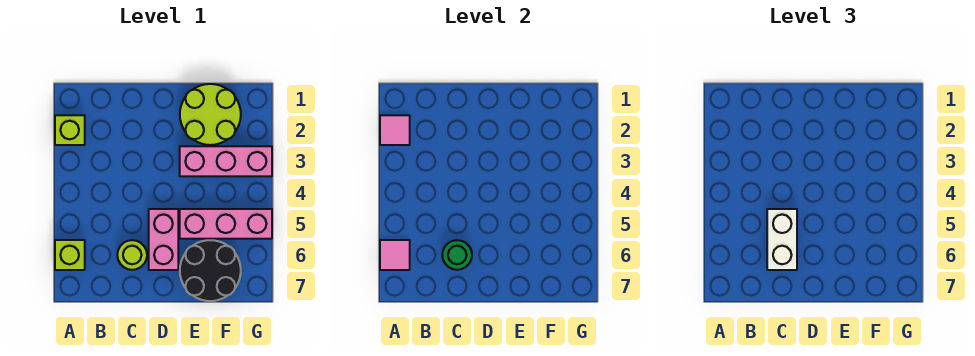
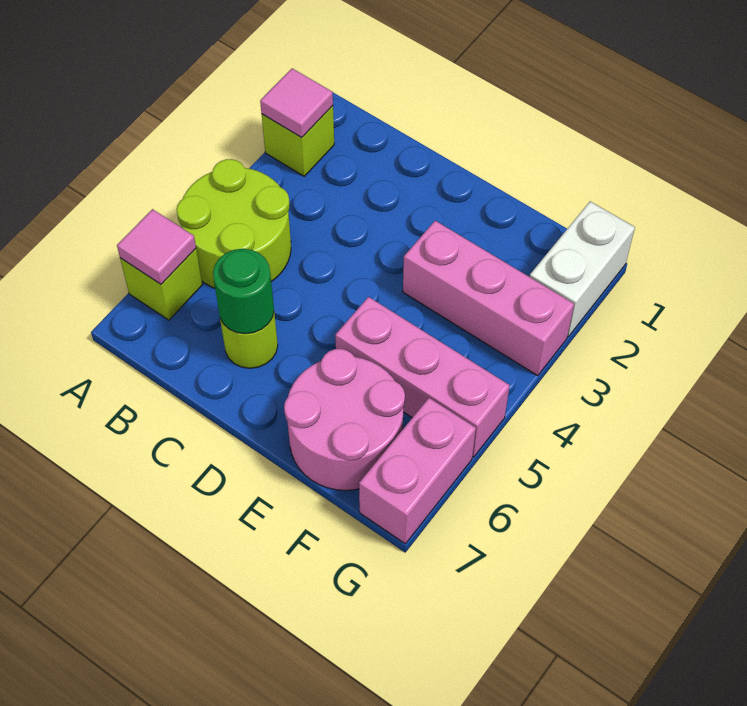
white brick C5:C6 level 3 -> white brick G1:G2 level 1
pink brick D5:D6 level 1 -> pink brick G6:G7 level 1
lime round brick E1:F2 level 1 -> lime round brick A4:B5 level 1
black round brick E6:F7 level 1 -> pink round brick E6:F7 level 1

